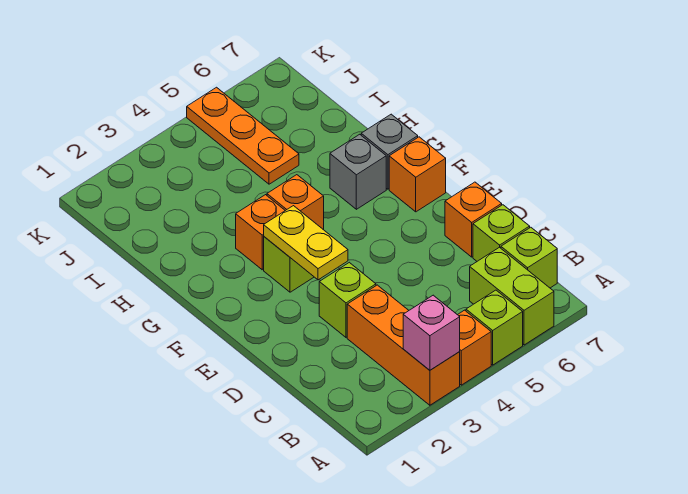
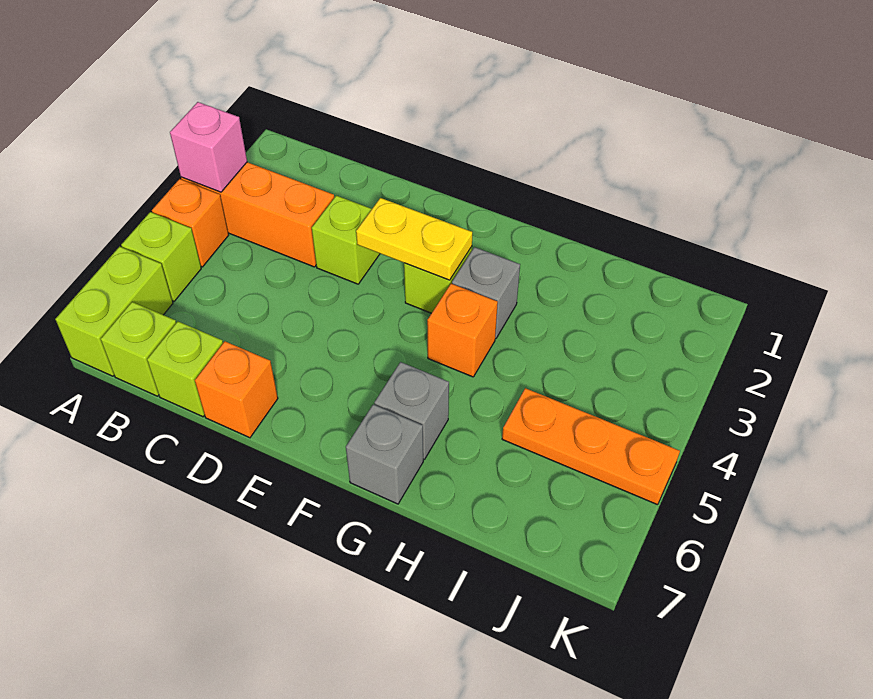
lime brick A6:B6 level 1 -> lime brick A6:A7 level 1
orange brick F7 level 1 -> none
orange brick G3 level 1 -> grey brick G3 level 1

